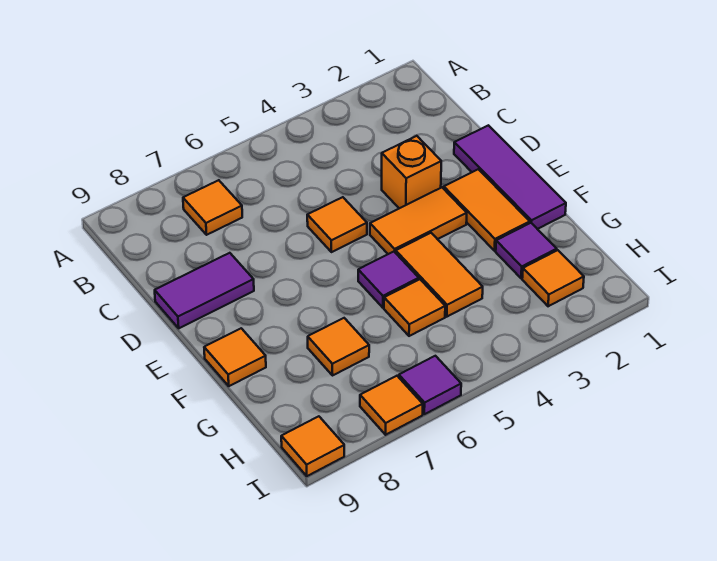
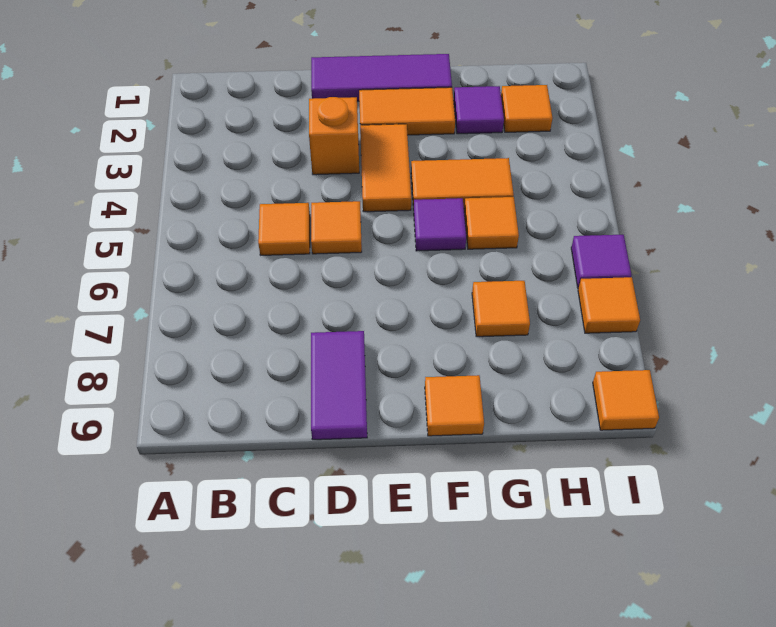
orange tile B7 level 1 -> orange tile C5 level 1

